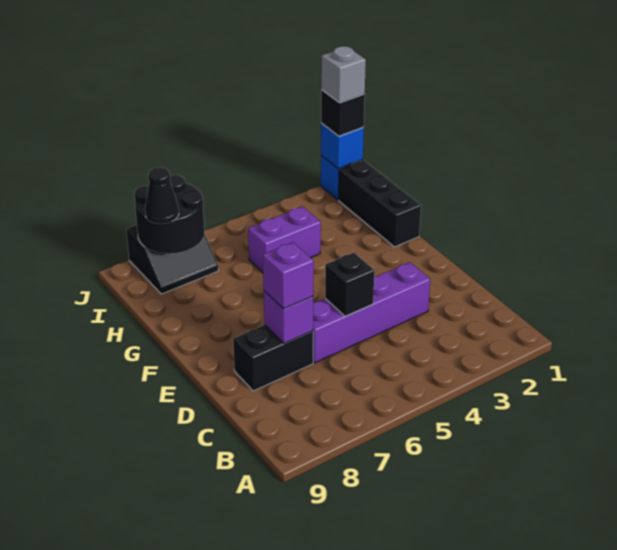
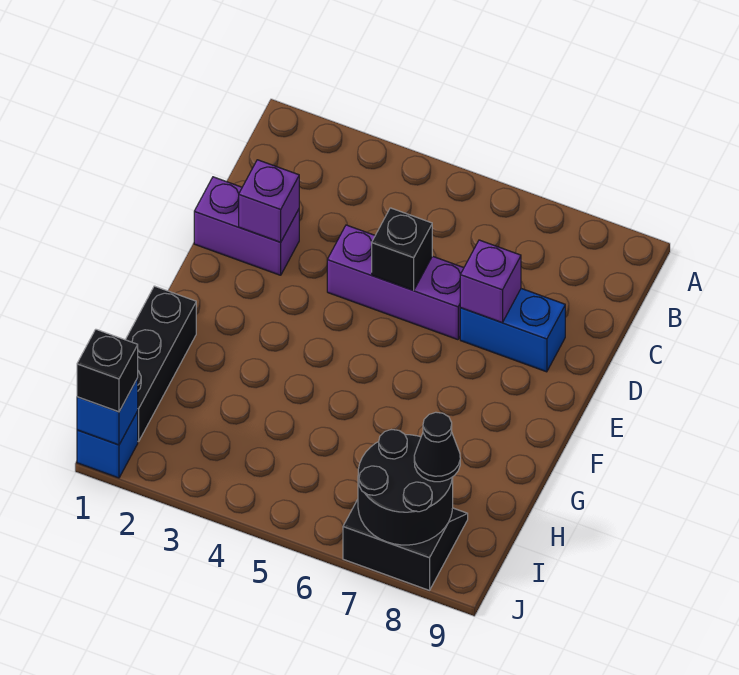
purple brick D3:D6 level 1 -> purple brick D4:D6 level 1
black brick D7:D8 level 1 -> blue brick D7:D8 level 1
purple brick D7 level 3 -> purple brick D2 level 2
purple brick H4:H5 level 1 -> purple brick D1:D2 level 1
grey brick J1 level 4 -> none

